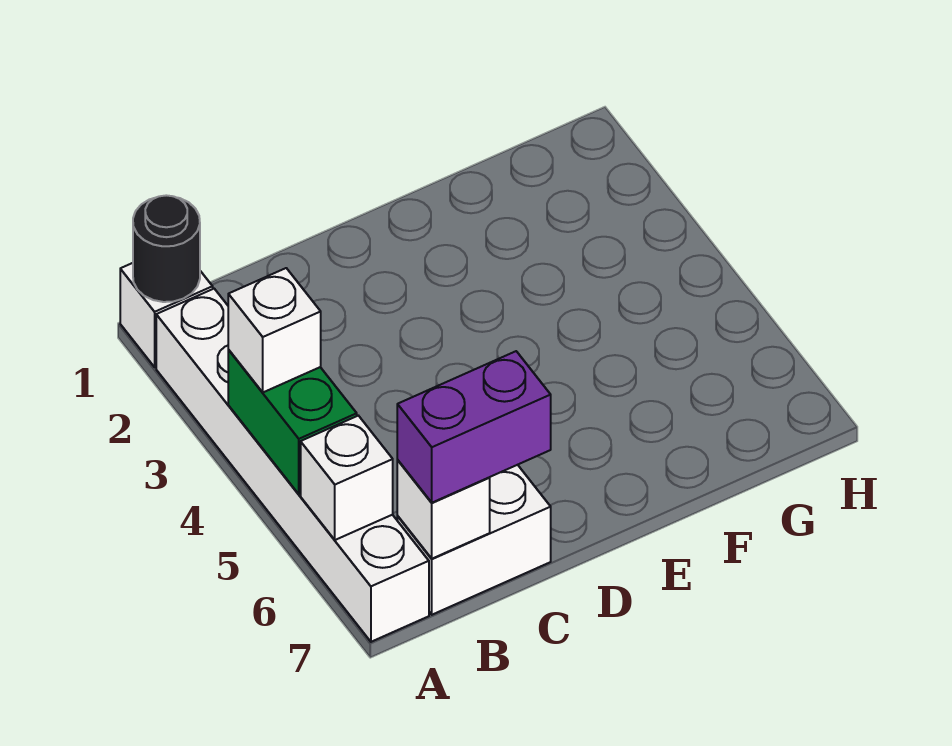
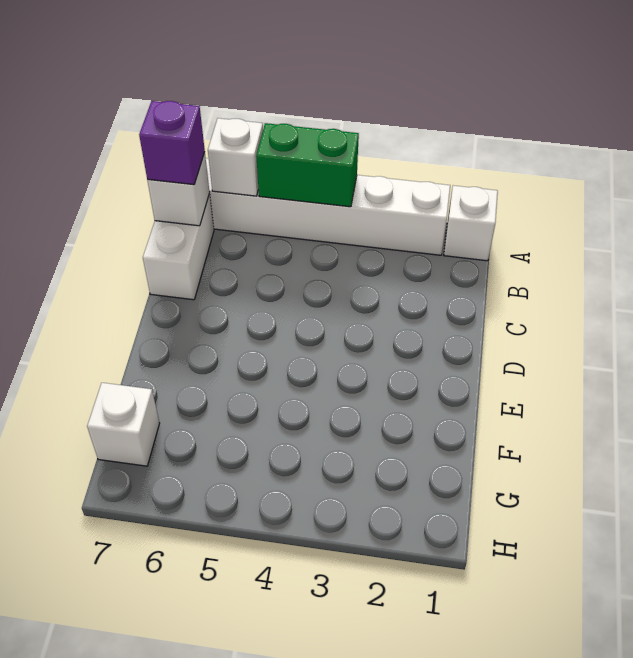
black round brick A1 level 2 -> none
white brick A4 level 3 -> white brick G7 level 1
purple brick B7:C7 level 3 -> purple brick B7 level 3

